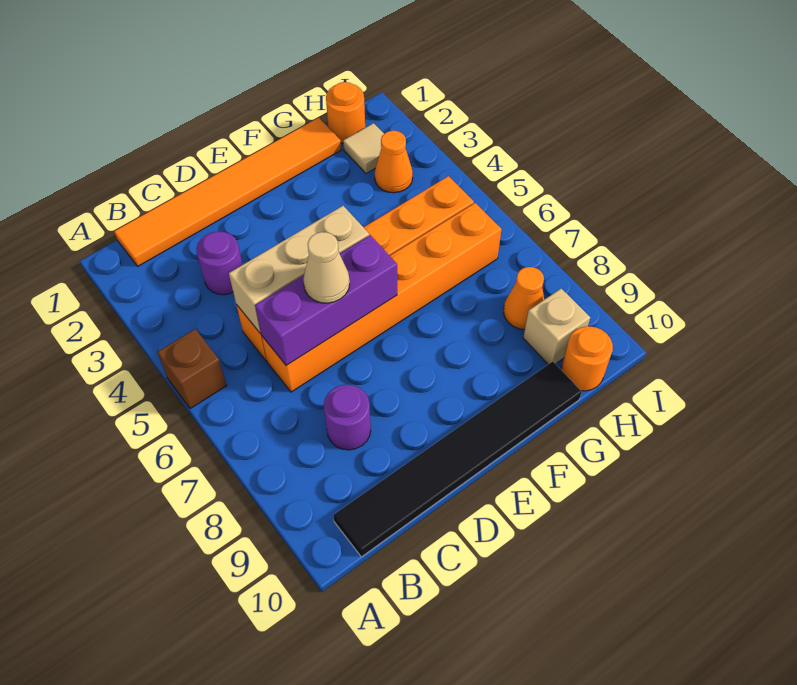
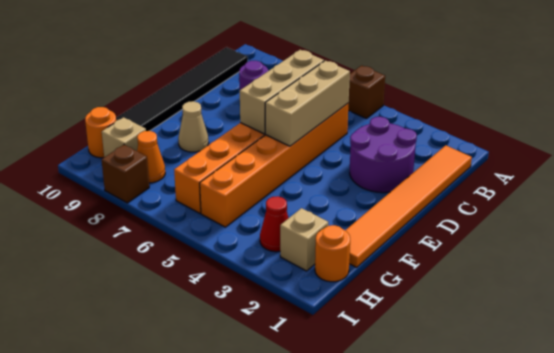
purple round brick C3 level 1 -> purple round brick C2:D3 level 1
purple brick C6:E6 level 2 -> tan brick C6:E6 level 2
tan cone D6 level 3 -> tan cone F8 level 1
tan tile H2 level 1 -> tan brick H2 level 1
orange cone H3 level 1 -> red cone H3 level 1
none -> brown brick I8 level 1

